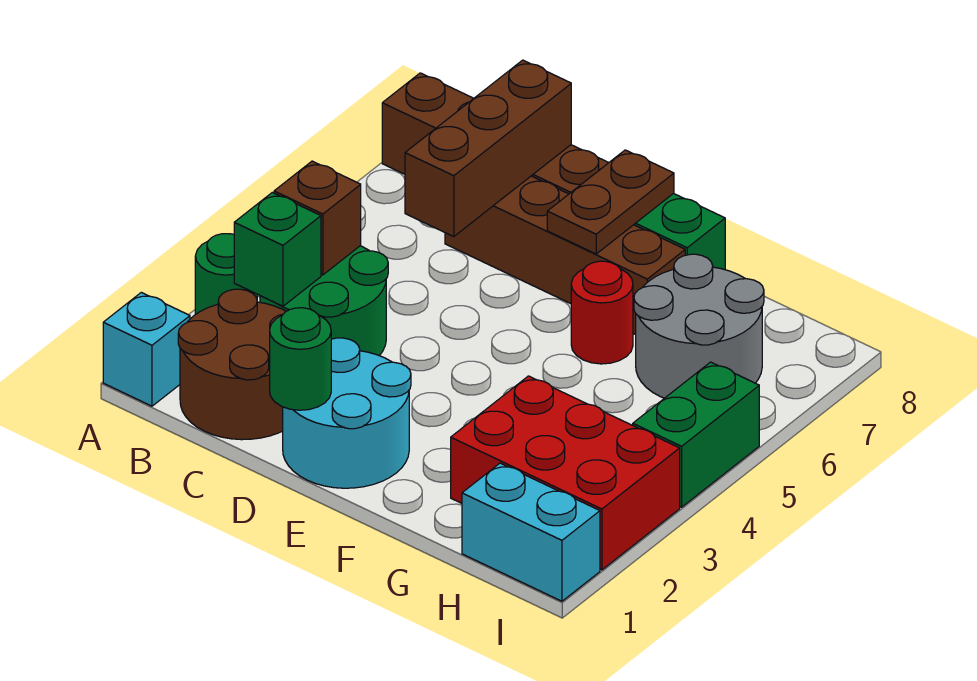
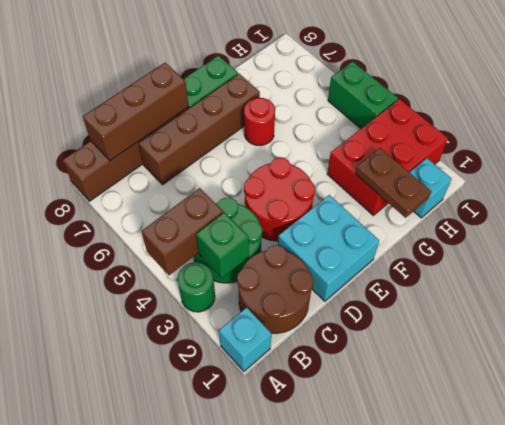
brown brick B4 level 2 -> brown brick A4:B4 level 2
brown brick C6:C8 level 2 -> brown brick B8:D8 level 2
cyan round brick D1:E2 level 1 -> cyan brick D1:E2 level 1
green round brick D1 level 2 -> none
none -> red round brick D3:E4 level 1
brown plate E7:E8 level 2 -> brown plate G1:G2 level 2
grey round brick G6:H7 level 1 -> none
cyan brick H1:I1 level 1 -> cyan brick H1 level 1

